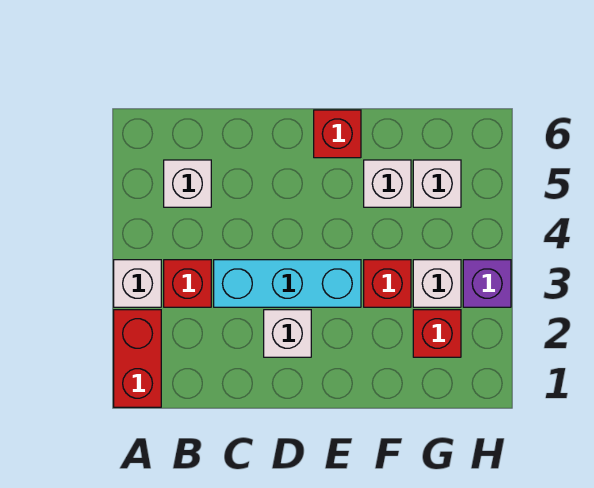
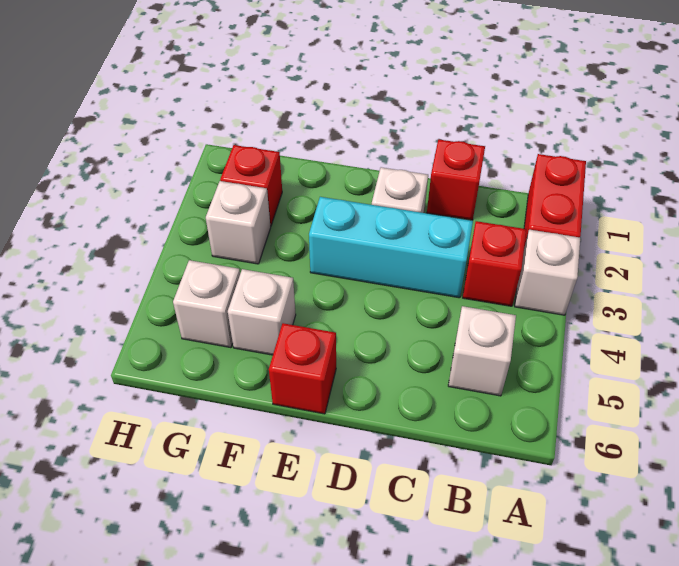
red brick F3 level 1 -> red brick C1 level 1
purple brick H3 level 1 -> none

